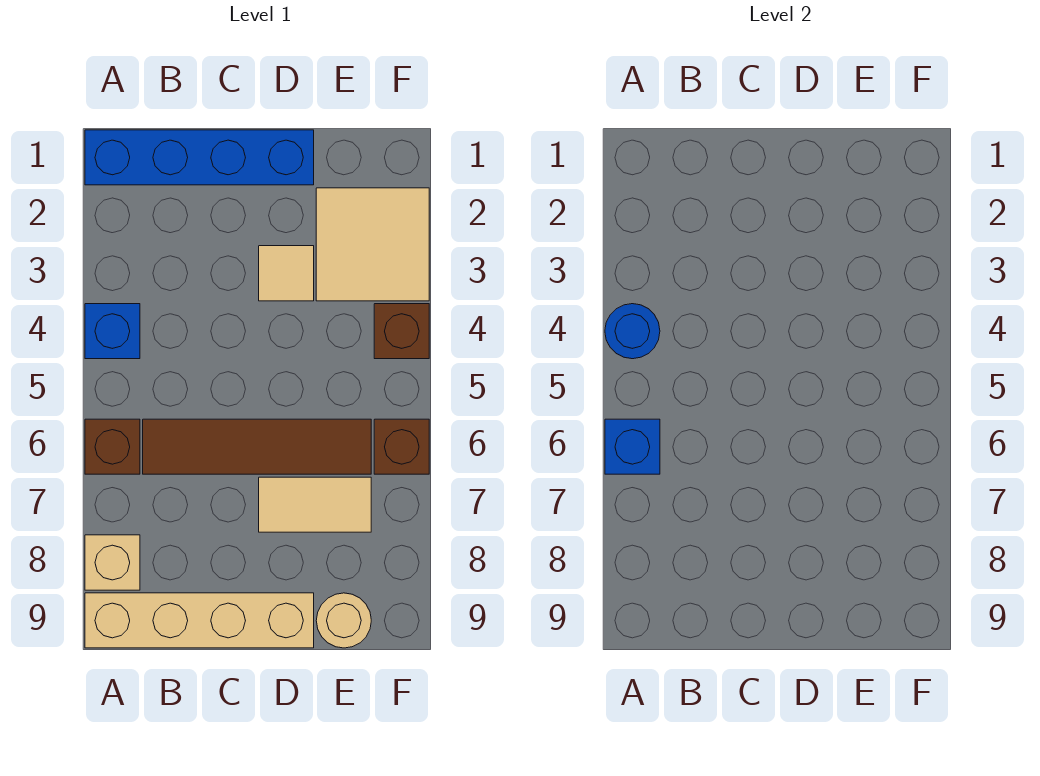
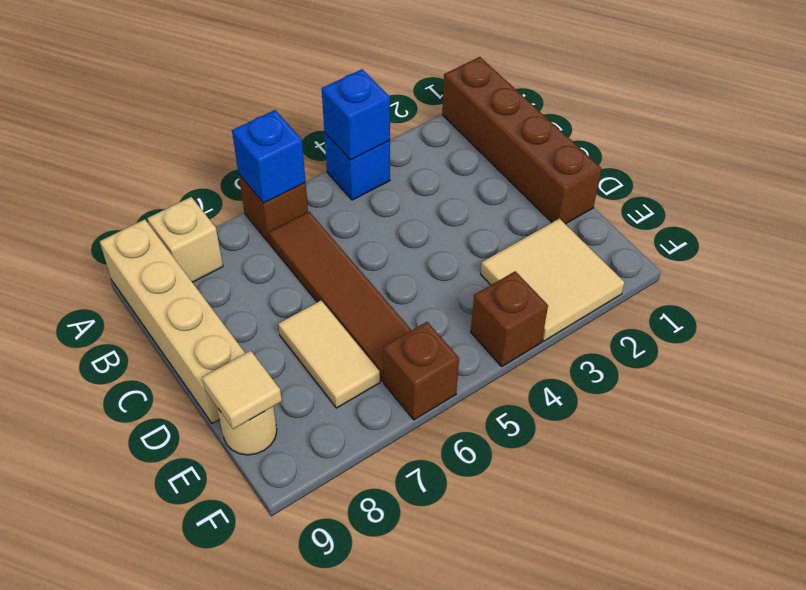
blue brick A1:D1 level 1 -> brown brick A1:D1 level 1
blue round brick A4 level 2 -> blue brick A4 level 2
tan tile D3 level 1 -> tan tile E9 level 2

